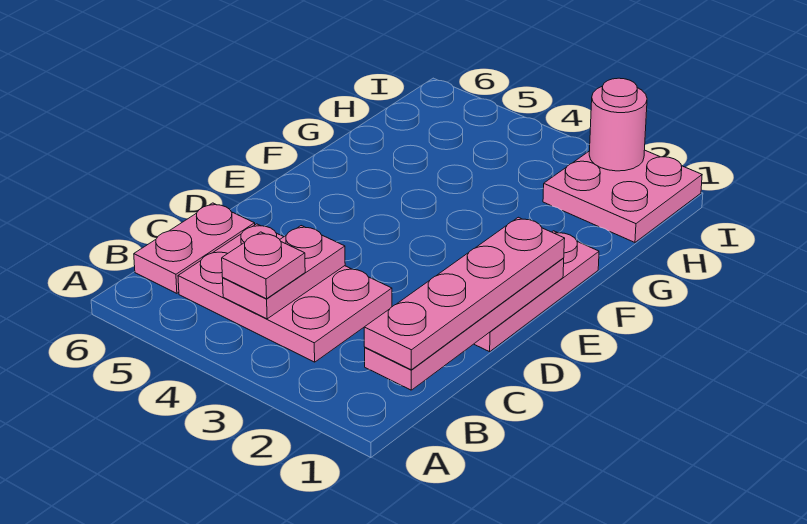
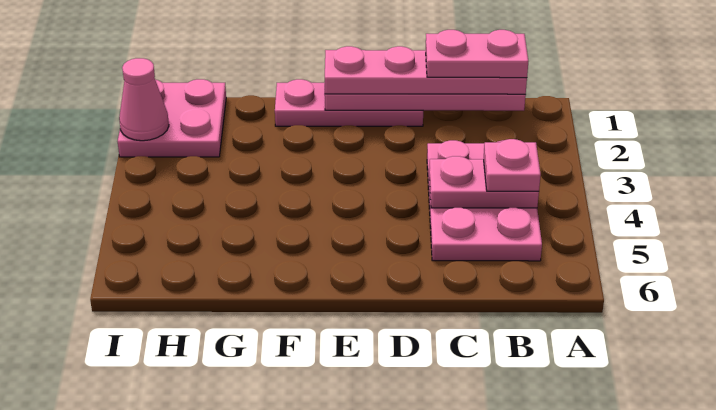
pink plate B6:C6 level 1 -> pink plate B1:C1 level 4
pink round brick I2 level 2 -> pink cone I2 level 2

